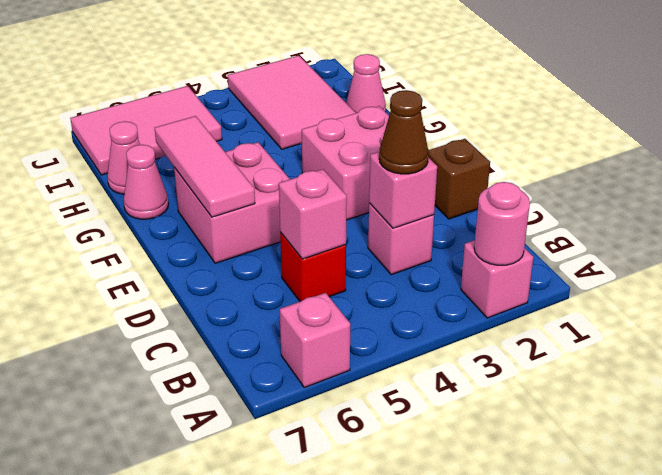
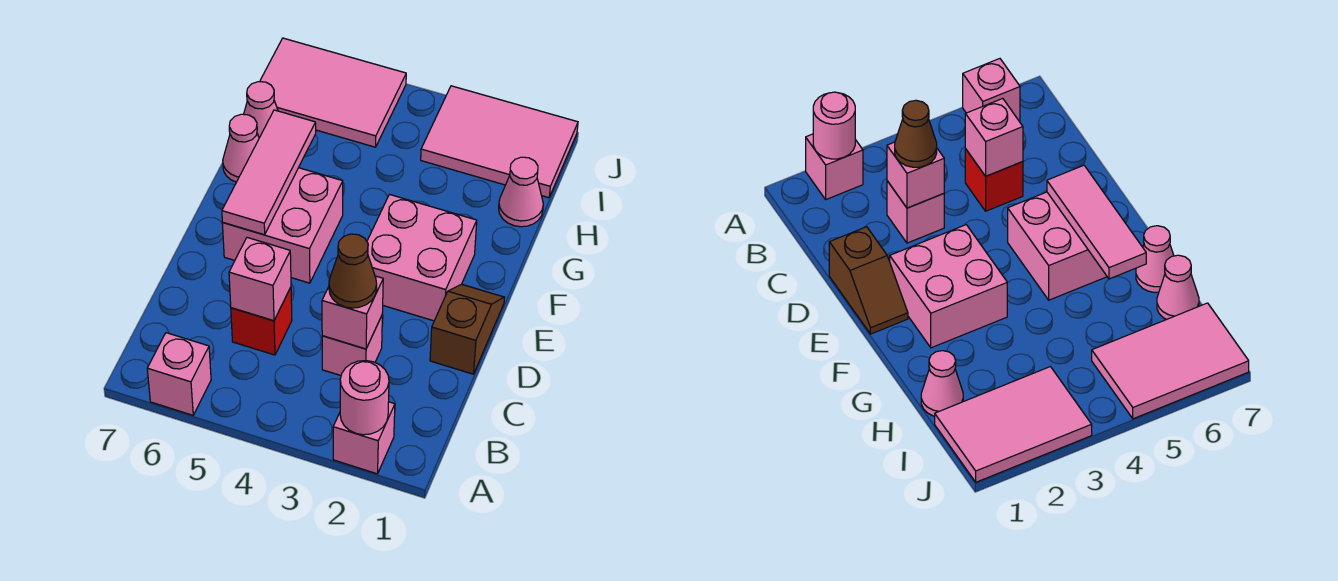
pink tile H2:J3 level 1 -> pink tile I1:J3 level 1

